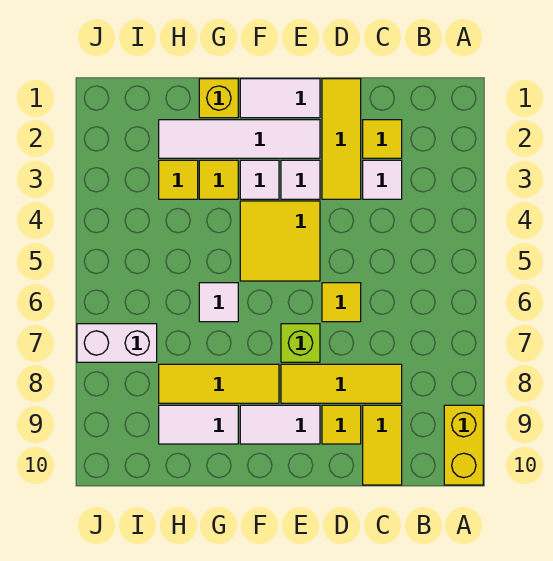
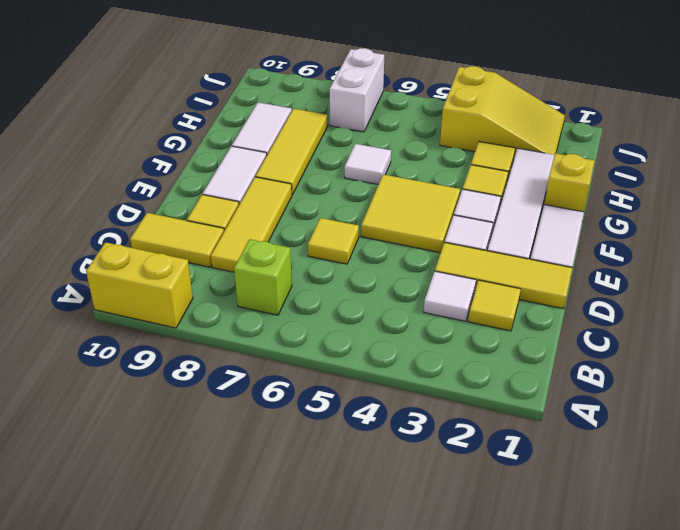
lime brick E7 level 1 -> lime brick B7 level 1
none -> yellow slope I2:J4 level 1 top 4

